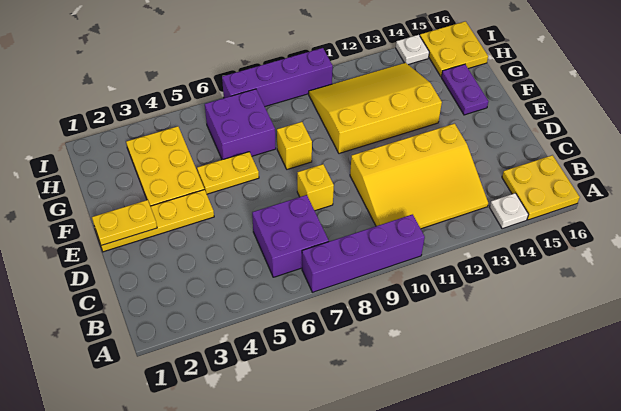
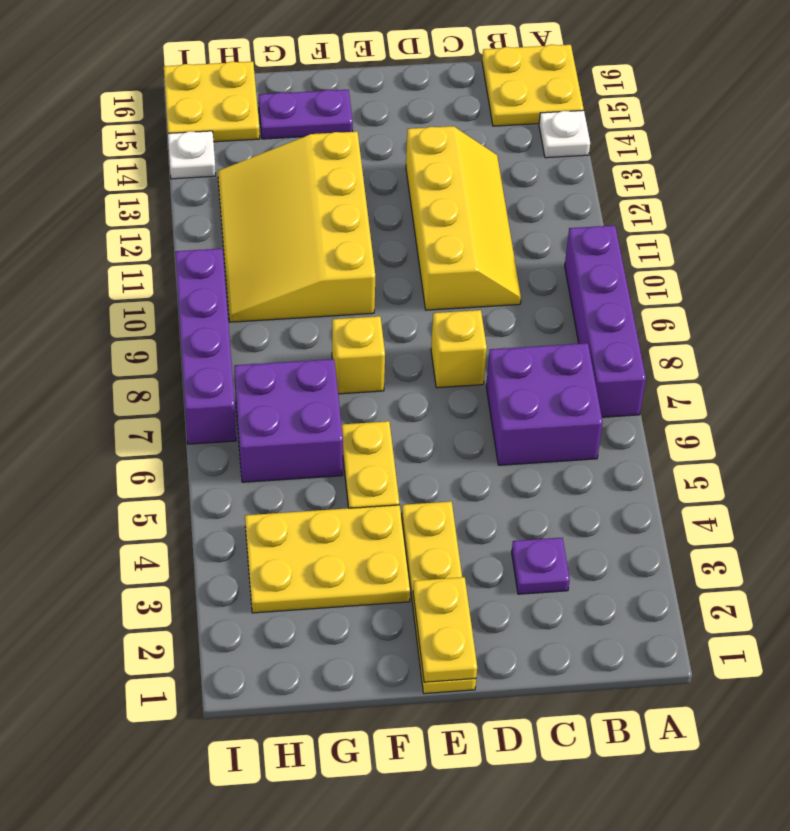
yellow slope B10:D13 level 1 top D -> yellow slope C10:D13 level 1 top D
none -> purple plate C3 level 1

